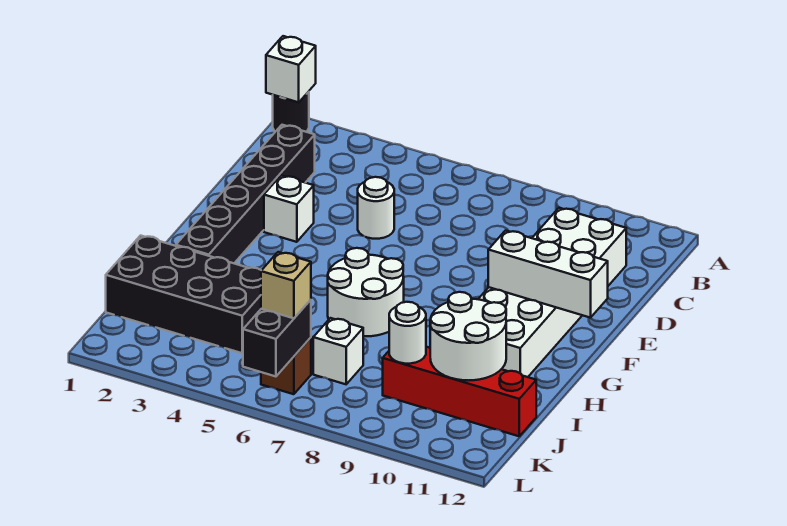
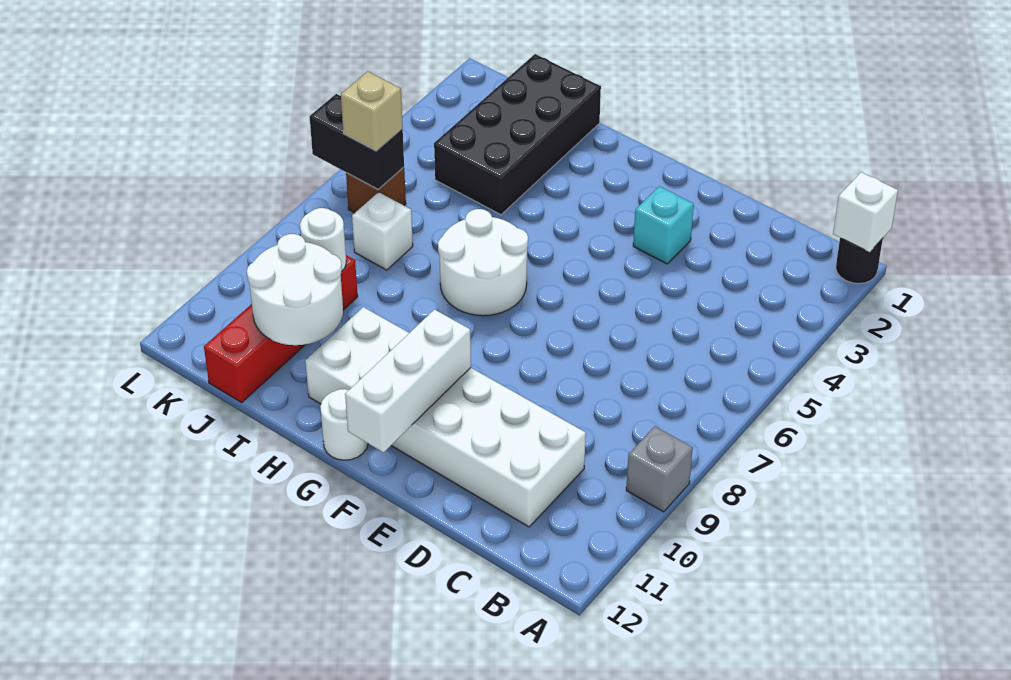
none -> grey brick A9 level 1
black brick C2:H2 level 1 -> none
white round brick D5 level 1 -> white round brick G12 level 1
white brick E3 level 1 -> cyan brick E3 level 1

